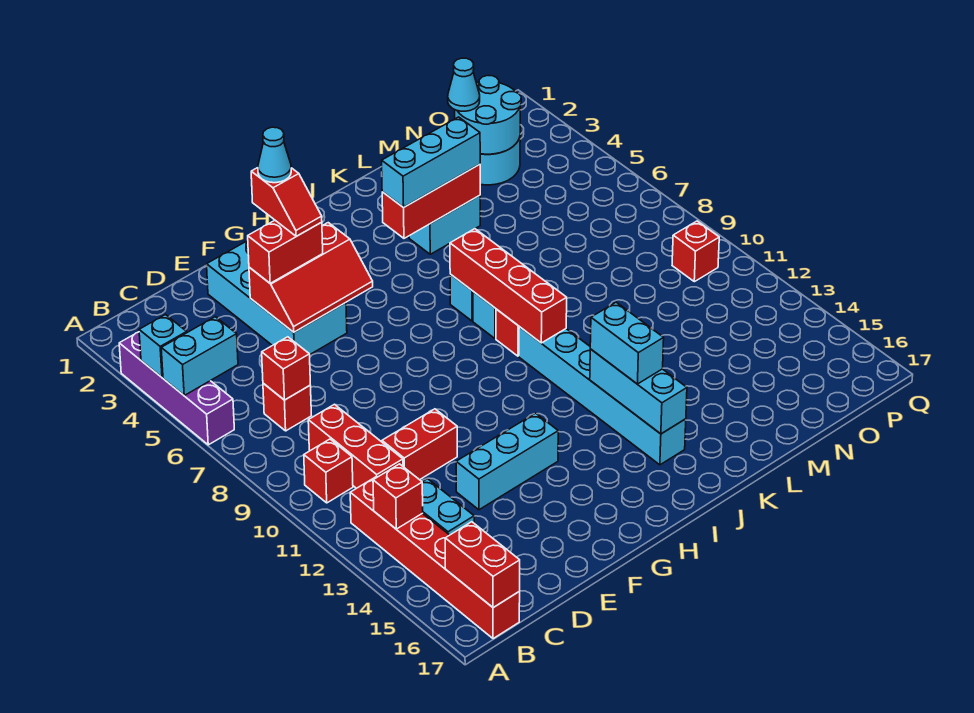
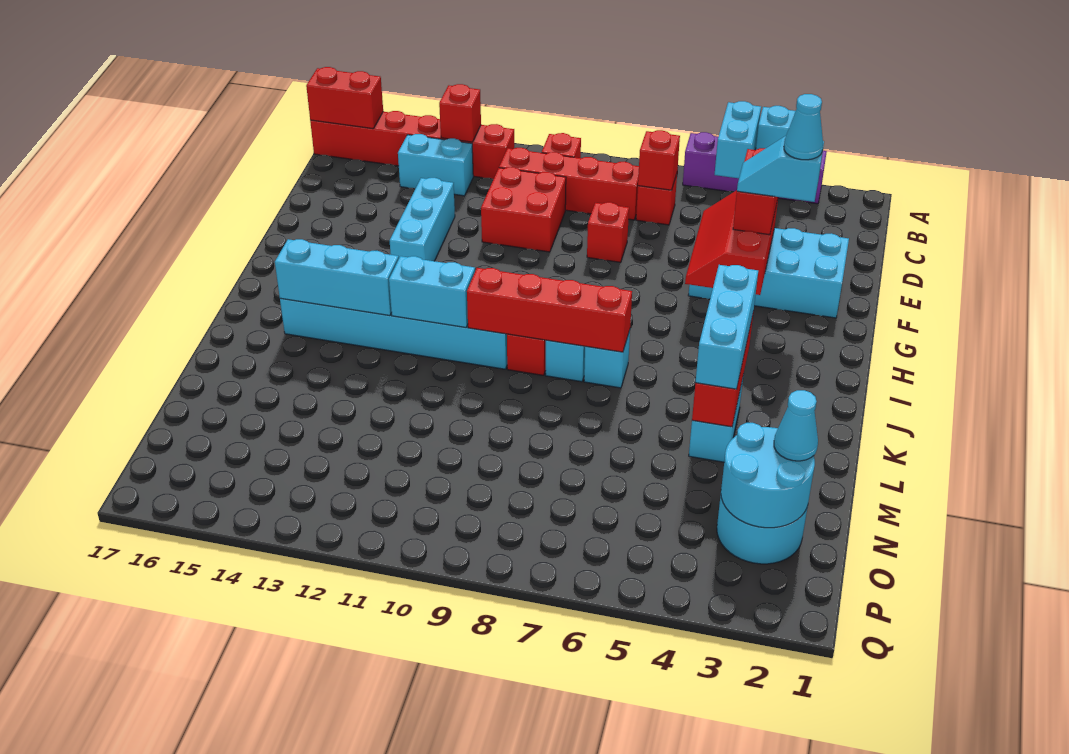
red brick C9:C11 level 1 -> red brick C8:C11 level 1
red brick D11:E11 level 1 -> red brick D10:E11 level 1
red slope F3:F4 level 4 top 3 -> cyan slope F3:F4 level 4 top 3
cyan brick J13:J14 level 3 -> cyan brick J11:J12 level 2
red brick P10 level 1 -> red brick E8 level 1

